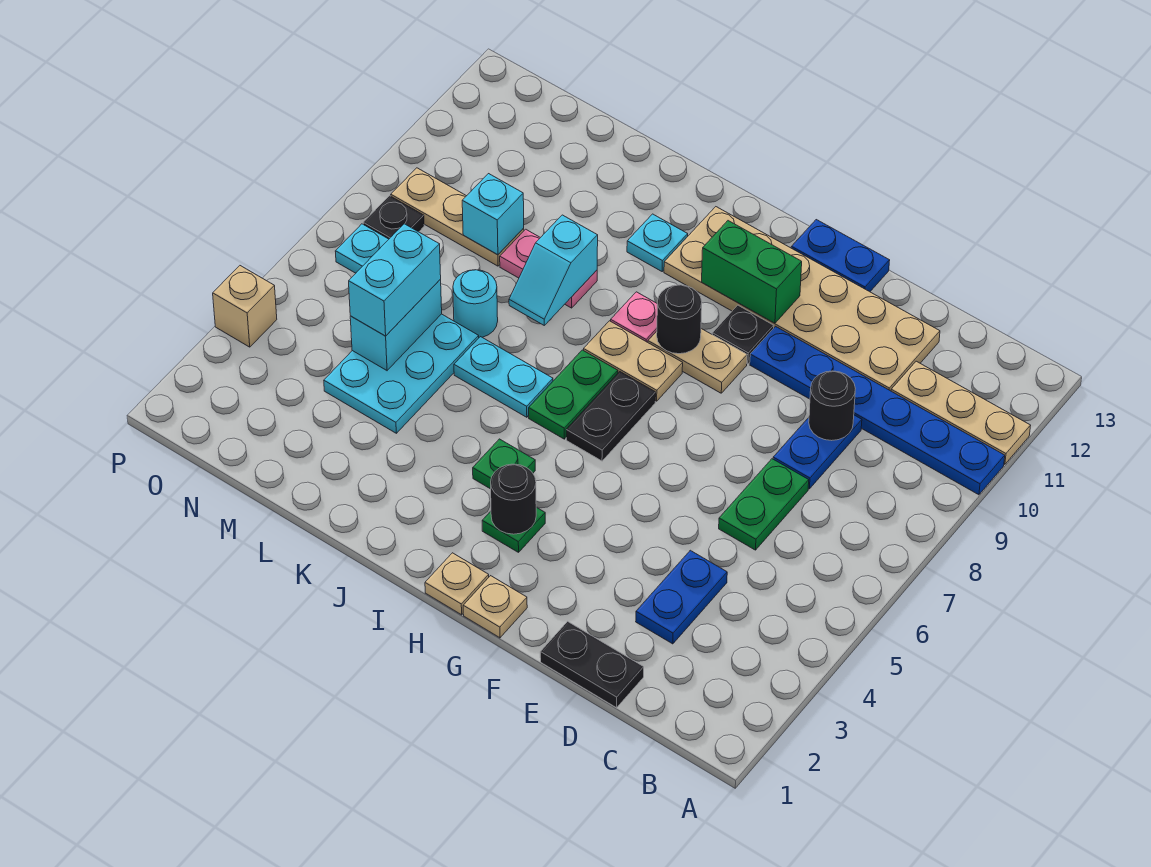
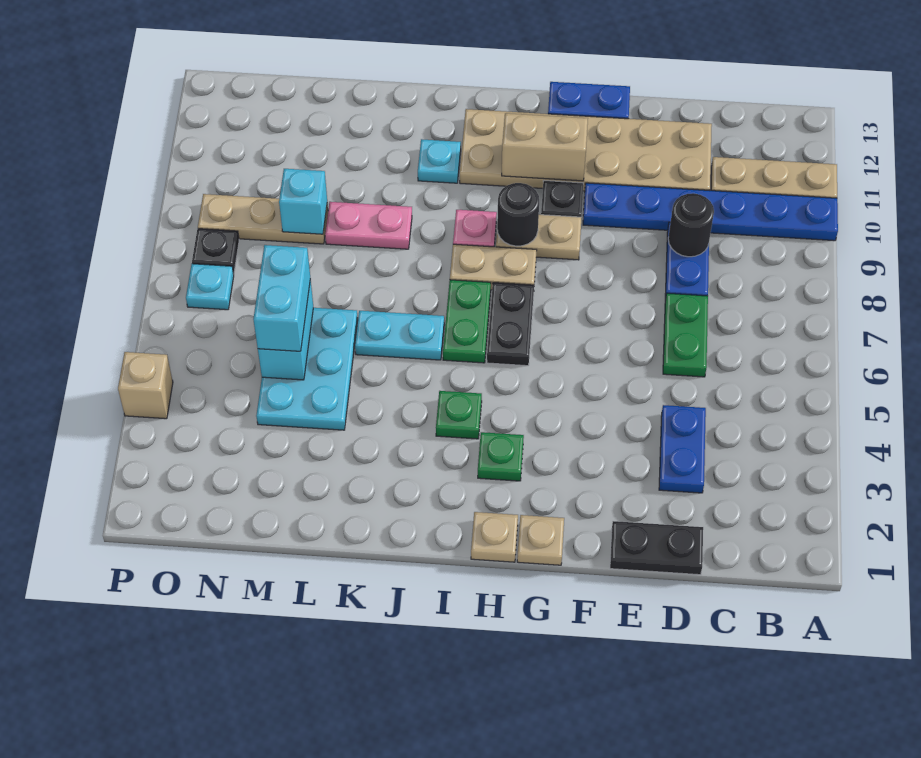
green brick G11:H11 level 2 -> tan brick G11:H11 level 2
black round brick H3 level 2 -> none
cyan slope K8:K9 level 2 top 9 -> none
cyan round brick L7 level 1 -> none

